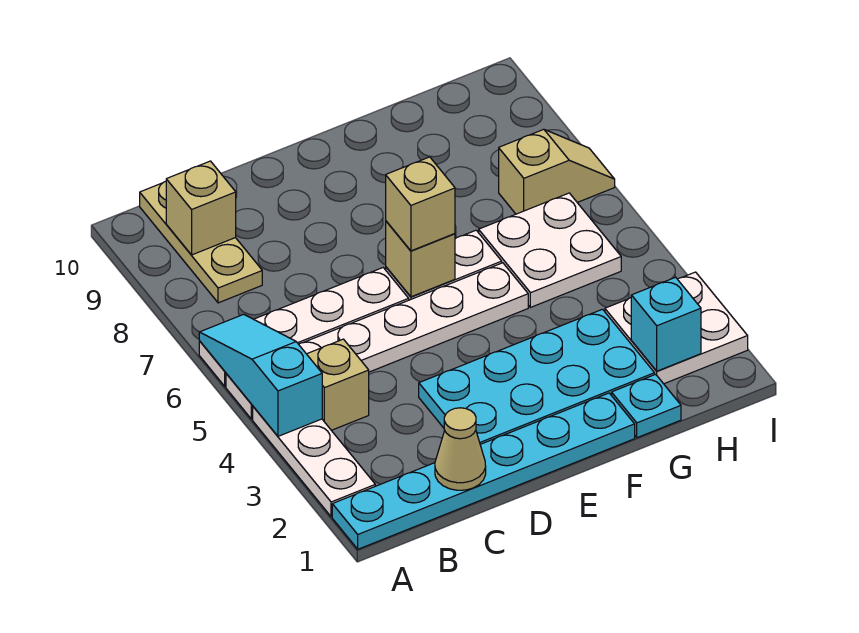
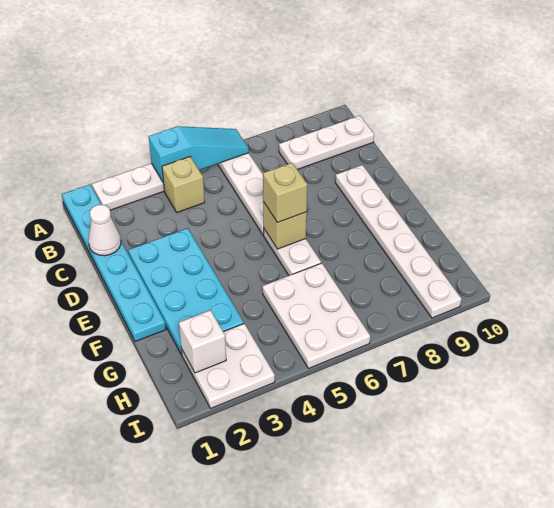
white plate A5:F5 level 1 -> white plate D9:I9 level 1
tan plate B8:B10 level 1 -> white plate B8:B10 level 1
tan brick B9 level 2 -> none
tan cone C1 level 2 -> white cone C1 level 2
cyan plate G1 level 1 -> none
white plate G5:H6 level 1 -> white plate G5:I6 level 1
cyan brick H2 level 2 -> white brick H2 level 2
tan slope H7:I7 level 1 top H -> none

